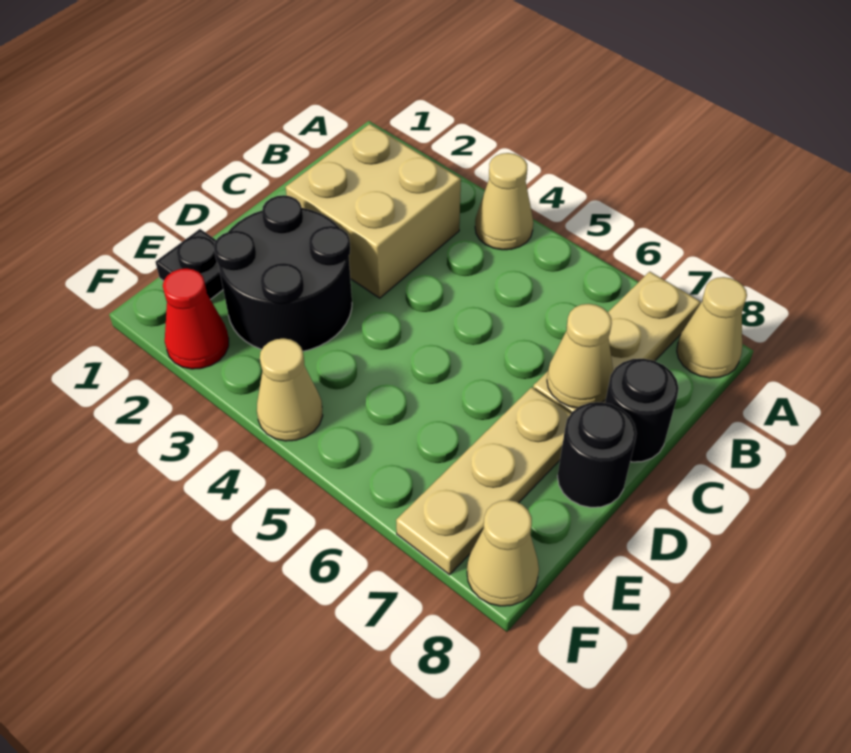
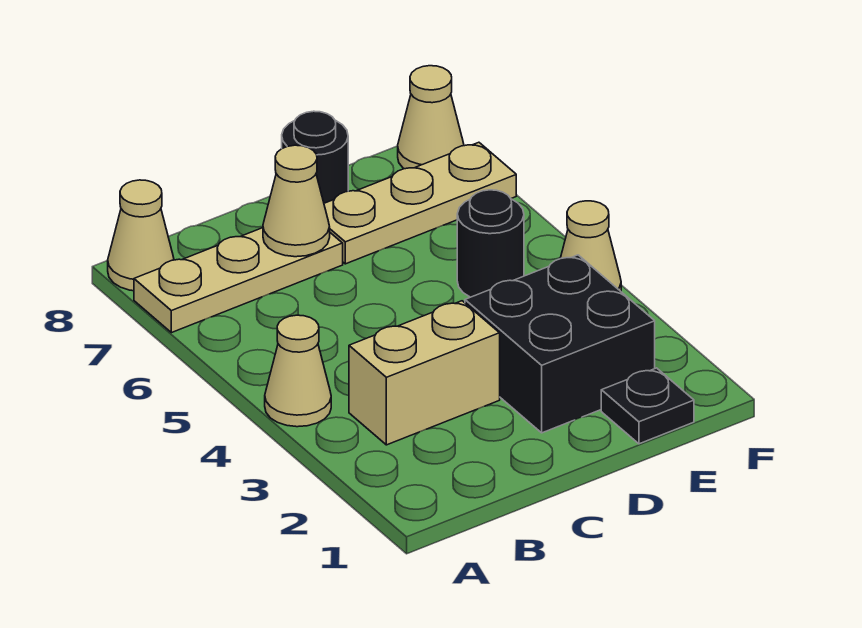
tan brick B2:C3 level 1 -> tan brick B3:C3 level 1
black round brick C8 level 1 -> black round brick E5 level 1
black round brick D2:E3 level 1 -> black brick D2:E3 level 1
red cone F2 level 1 -> none

